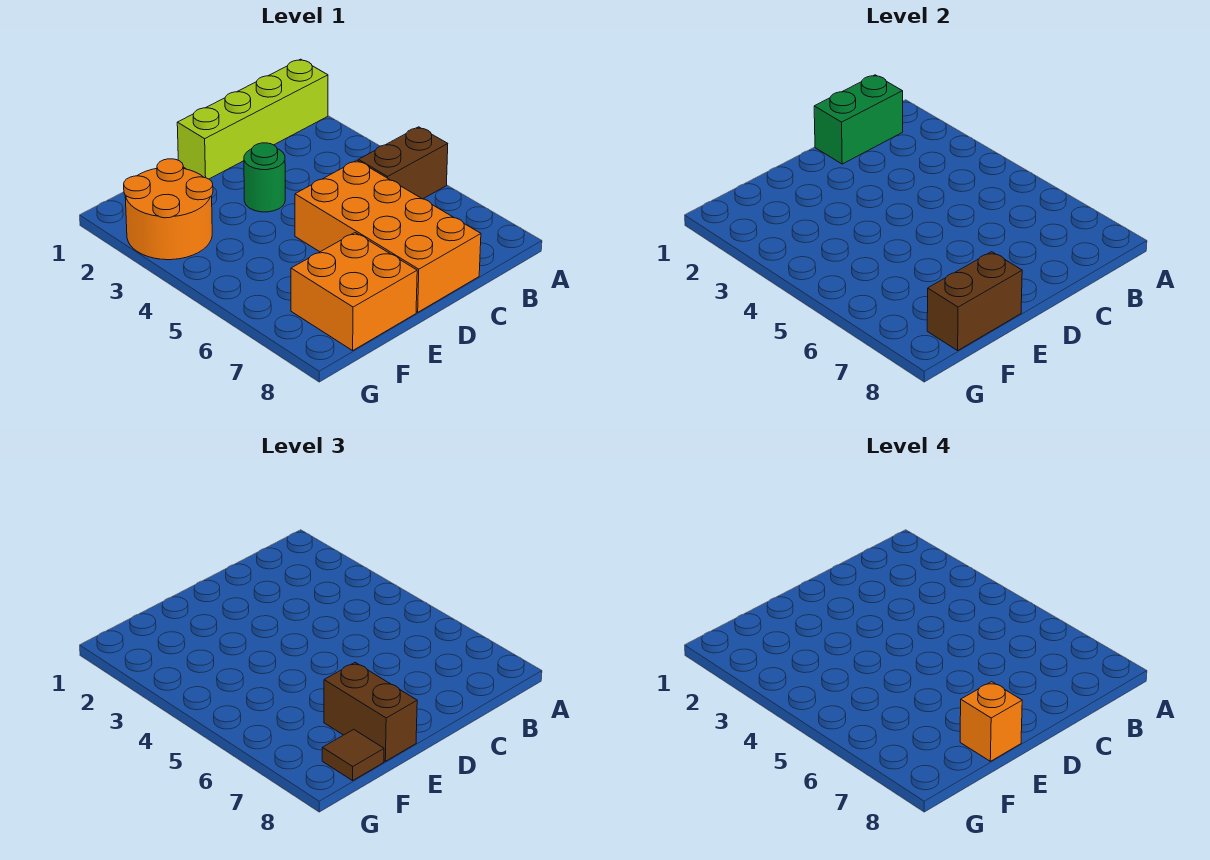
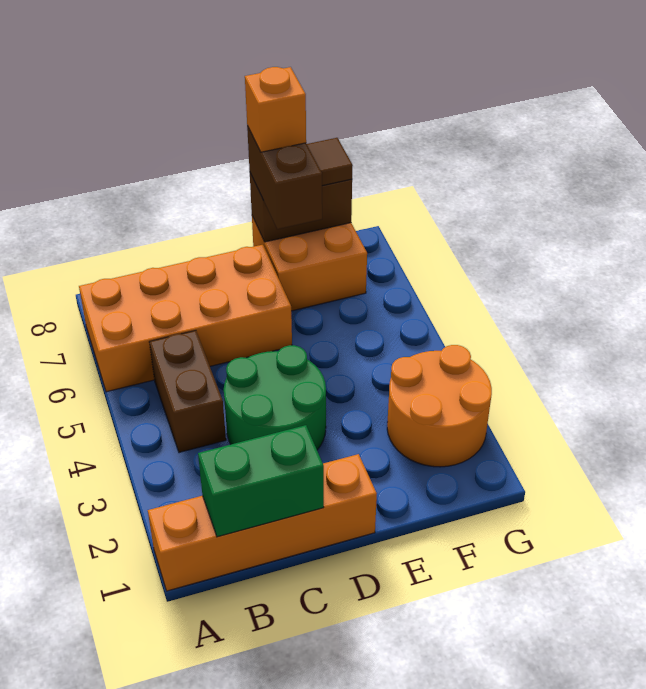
lime brick A1:D1 level 1 -> orange brick A1:D1 level 1
brown brick A5:B5 level 1 -> brown brick B4:B5 level 1
orange brick C5:D8 level 1 -> orange brick A6:D7 level 1
green round brick D3 level 1 -> green round brick C3:D4 level 1

